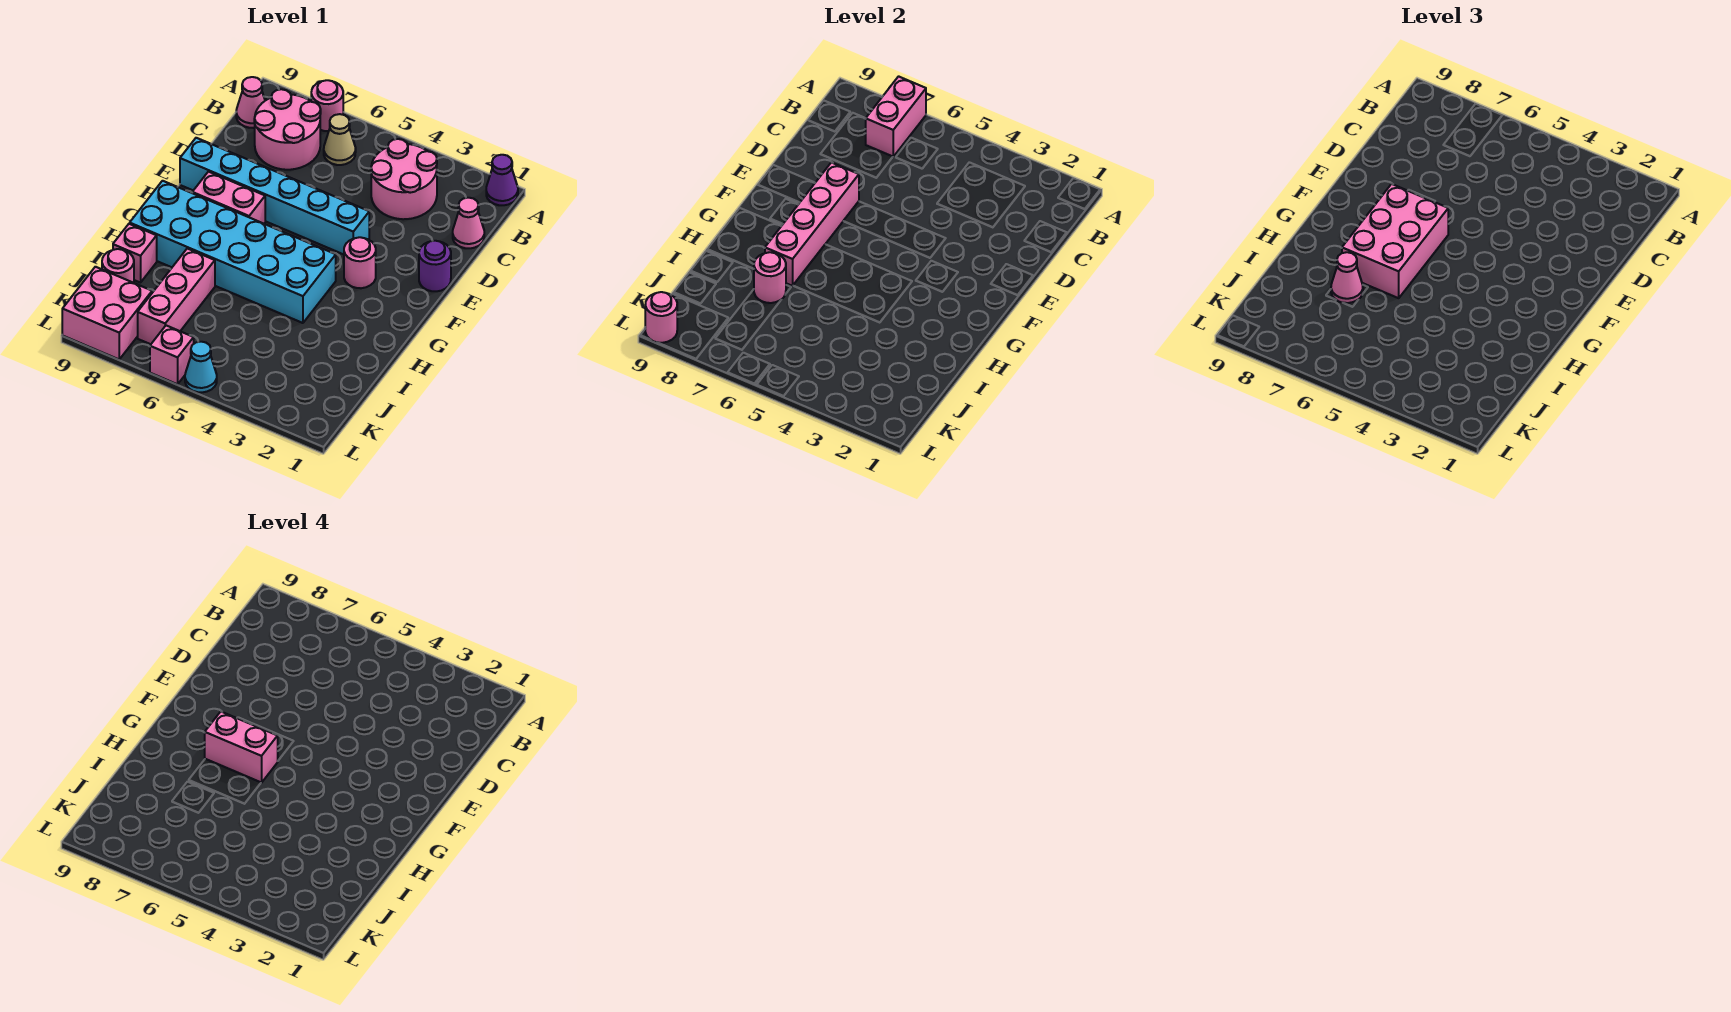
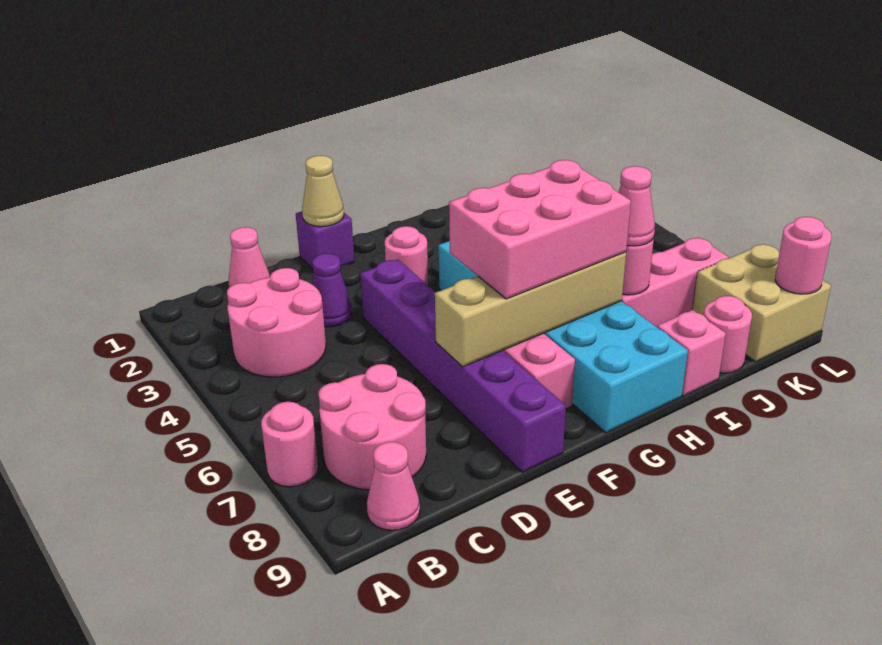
purple cone A1 level 1 -> purple cone D3 level 1
pink brick A7:B7 level 2 -> none
tan cone B6 level 1 -> tan cone E1 level 2
purple round brick E1 level 1 -> purple brick E1 level 1
cyan brick E4:E9 level 1 -> purple brick E4:E9 level 1
pink brick E7:H7 level 2 -> tan brick E7:H7 level 2
pink brick G6:G7 level 4 -> none
pink brick K8:L9 level 1 -> tan brick K8:L9 level 1
cyan cone L5 level 1 -> none
pink brick L6 level 1 -> none

